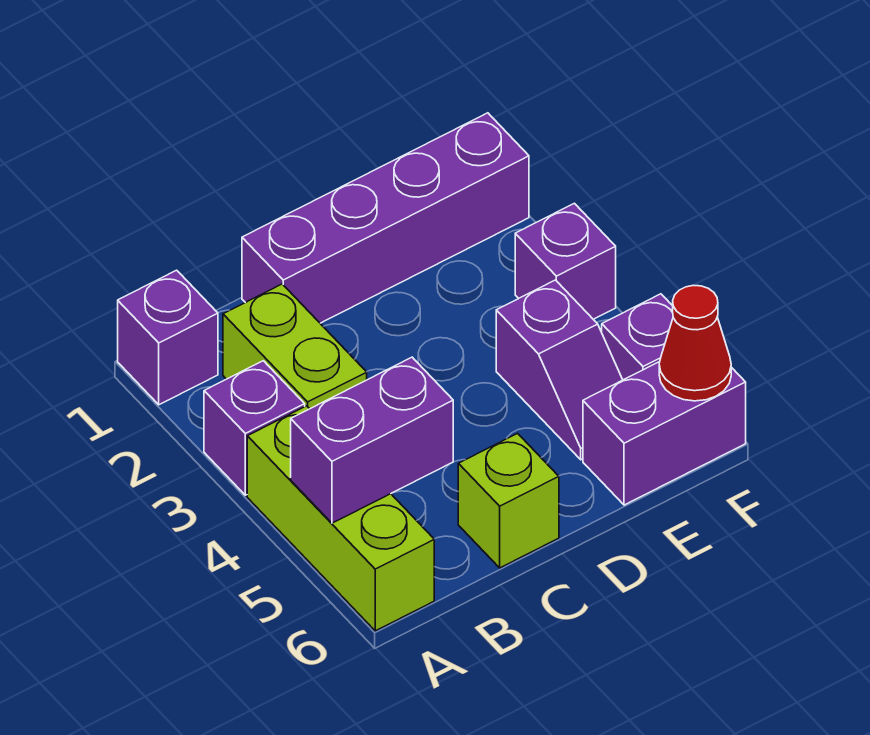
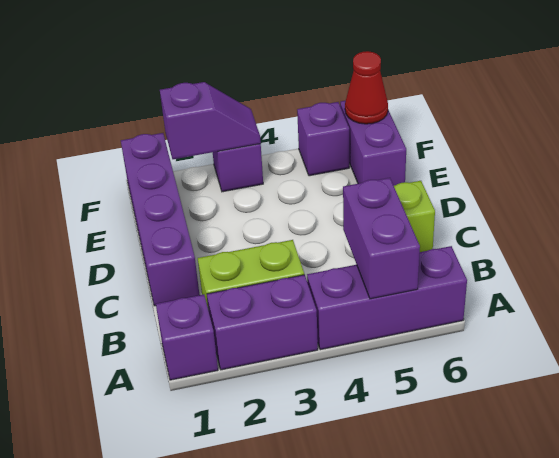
purple brick A3 level 1 -> purple brick A2:A3 level 1
lime brick A4:A6 level 1 -> purple brick A4:A6 level 1
purple slope E4:E5 level 1 top 4 -> purple slope F2:F3 level 2 top 2

